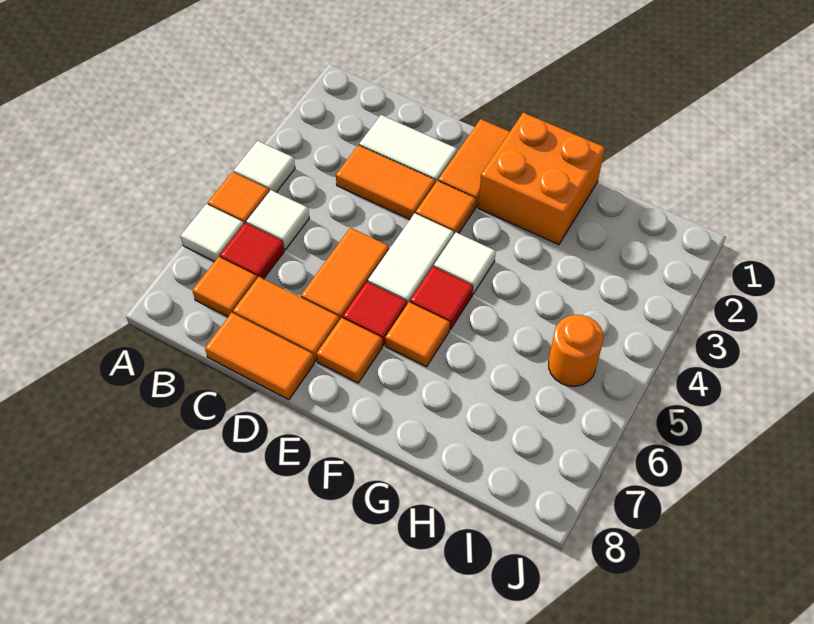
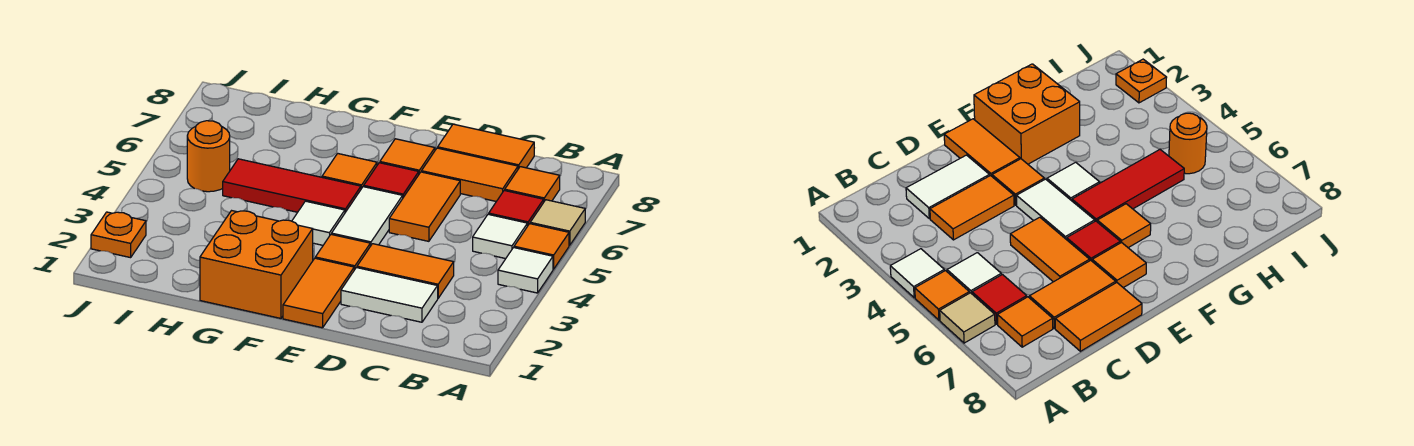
white tile A6 level 1 -> tan tile A6 level 1
red tile F5 level 1 -> red tile F5:H5 level 1
none -> orange plate J2 level 1

